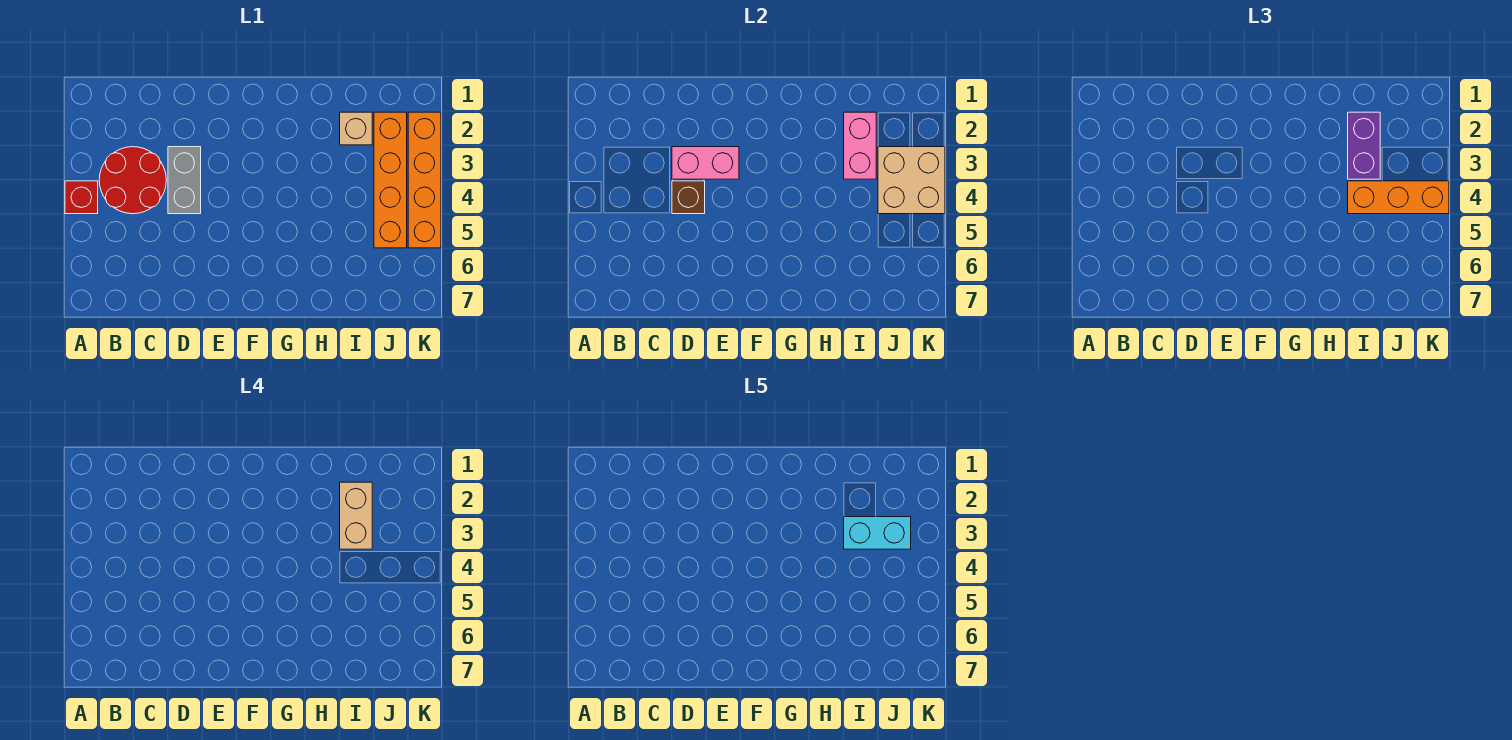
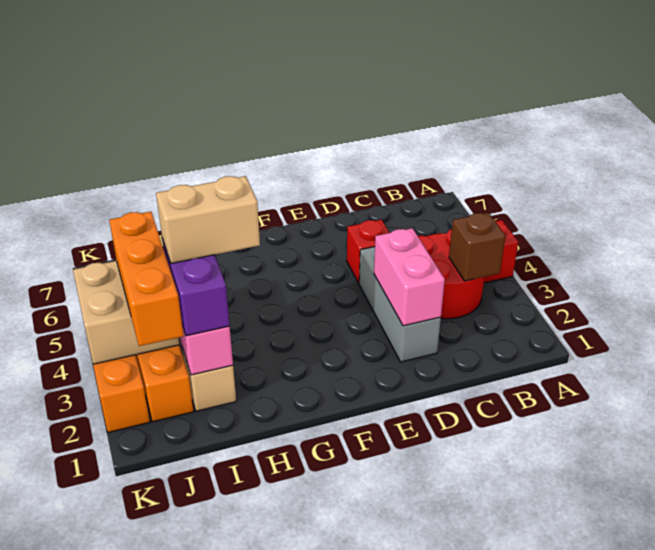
grey brick D3:D4 level 1 -> grey brick D2:D4 level 1
pink brick D3:E3 level 2 -> pink brick D2:D3 level 2
brown brick D4 level 2 -> brown brick B3 level 2
none -> red brick D5 level 1
tan brick I2:I3 level 4 -> tan brick H3:I3 level 4
cyan brick I3:J3 level 5 -> none
orange brick I4:K4 level 3 -> orange brick J2:J4 level 3

